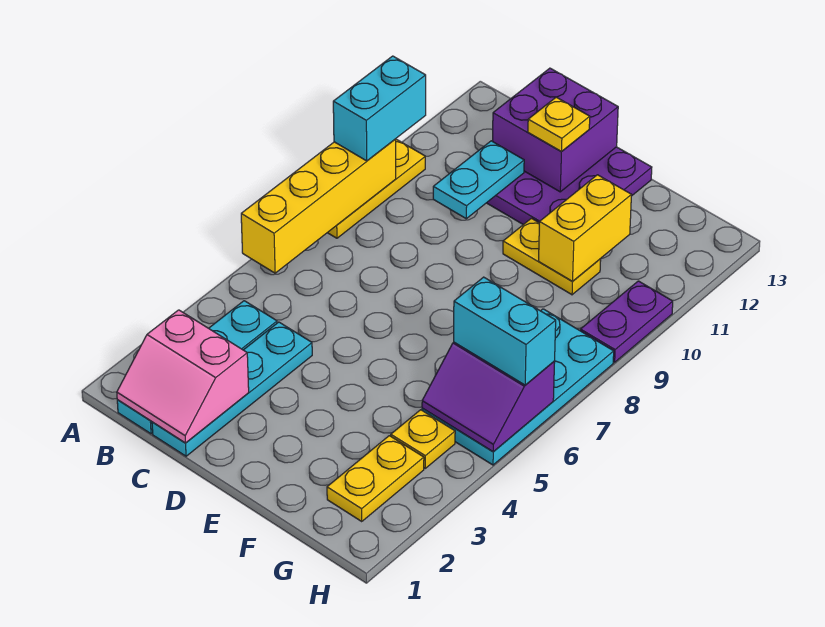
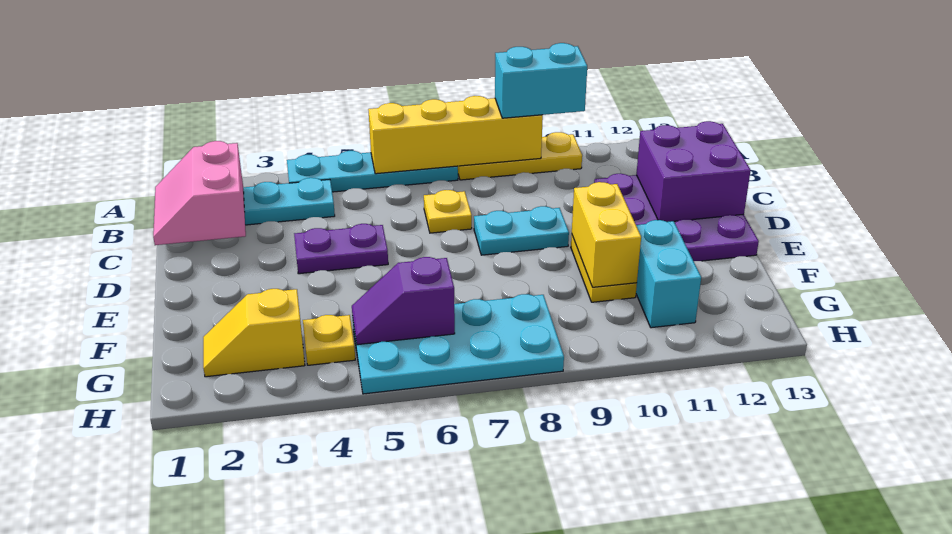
cyan plate C1:C4 level 1 -> cyan plate A4:A7 level 1
cyan plate C10:C11 level 2 -> cyan plate D8:D9 level 1
yellow plate D12 level 3 -> yellow plate C7 level 1
yellow brick F10:F11 level 2 -> yellow brick E10:F10 level 2
yellow plate G2:G3 level 1 -> yellow slope G2:G3 level 1 top 3
purple slope G5:H6 level 2 top 6 -> purple slope G5:G6 level 2 top 6
cyan brick G6:H6 level 3 -> cyan brick F11:G11 level 1
purple plate H9:H10 level 1 -> purple plate D4:D5 level 1

